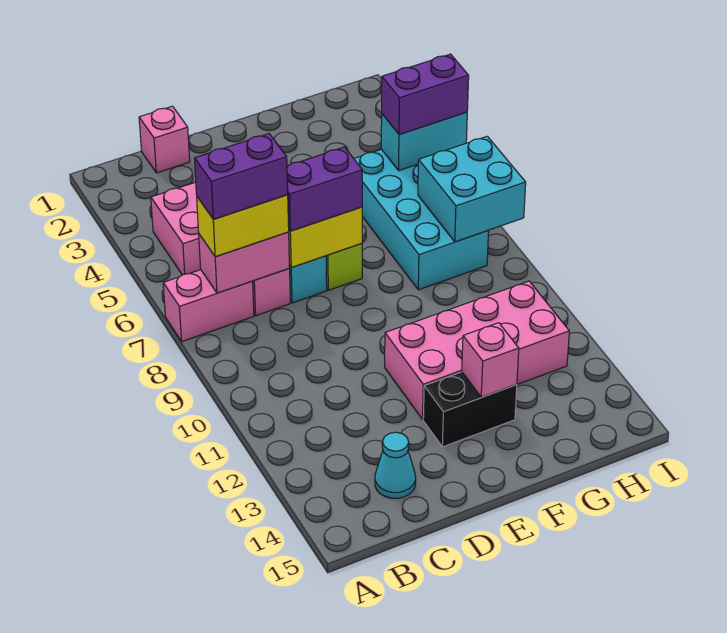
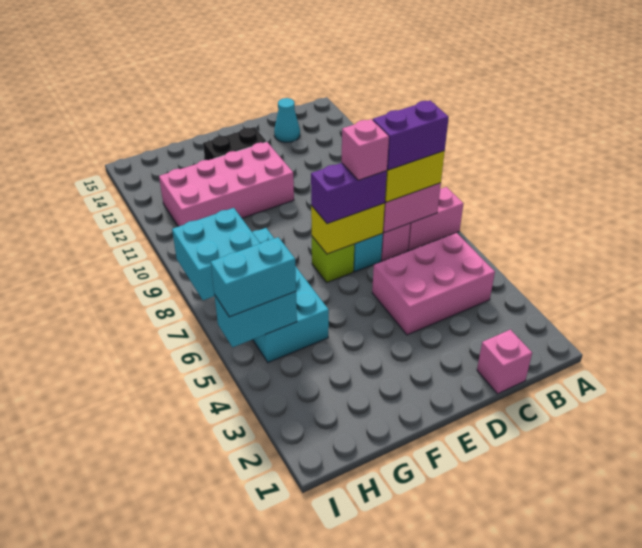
pink brick F13 level 2 -> pink brick D7 level 4
purple brick H5:I5 level 3 -> cyan brick H5:I5 level 3

